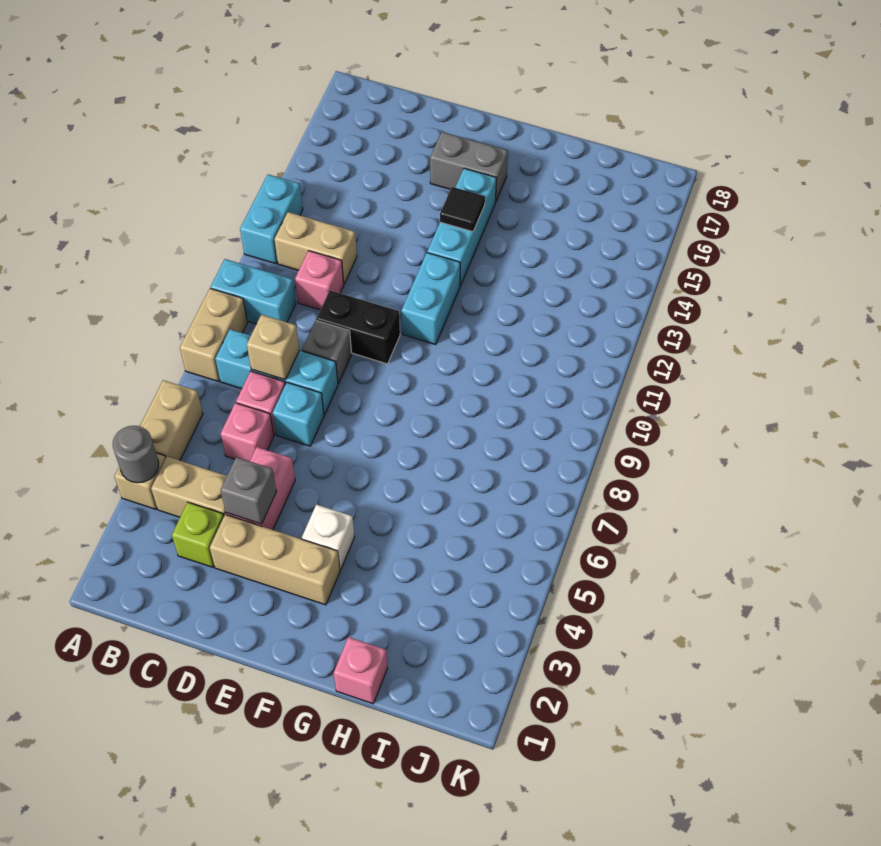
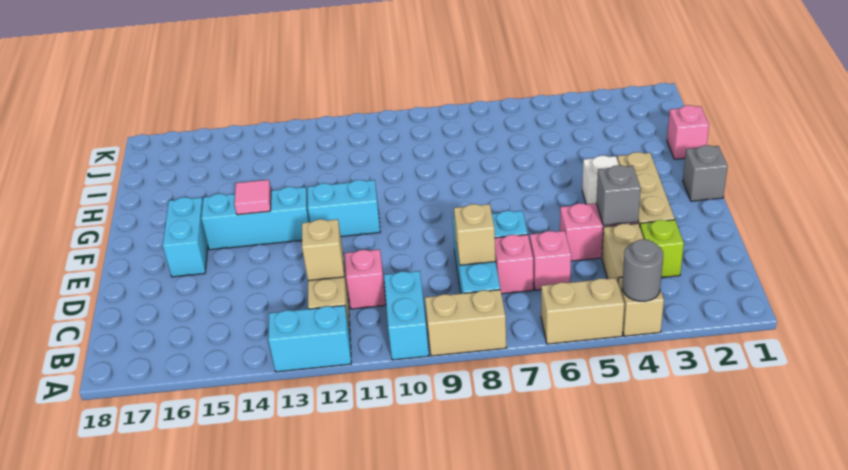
none -> tan brick C12 level 2
grey brick D9 level 1 -> grey brick F1 level 1
black brick D10:E10 level 1 -> none
grey brick E16:F16 level 1 -> cyan brick E16:F16 level 1
black tile F14 level 2 -> pink tile F14 level 2

